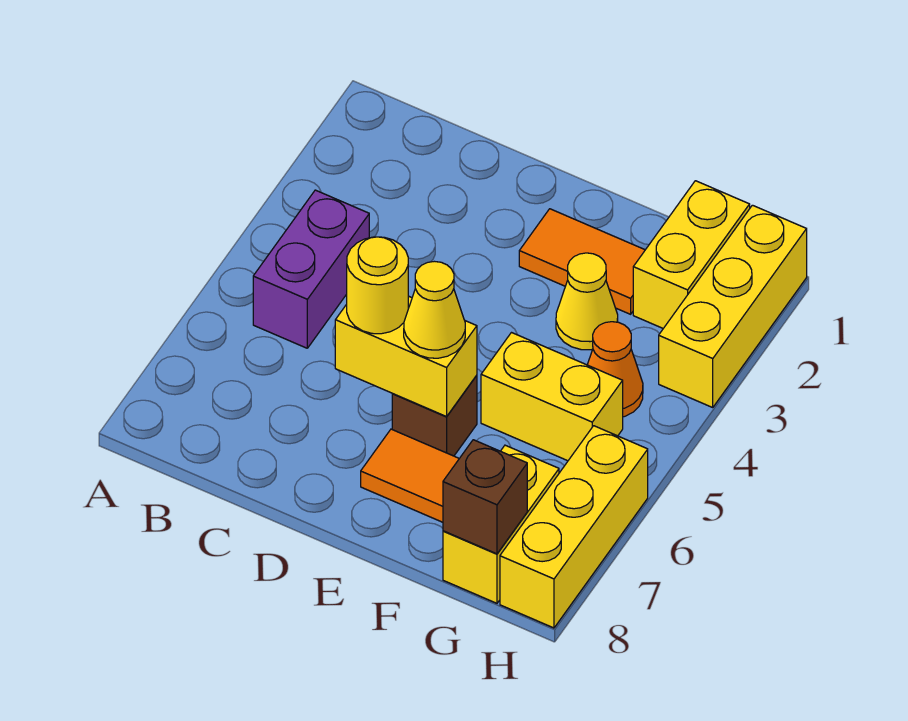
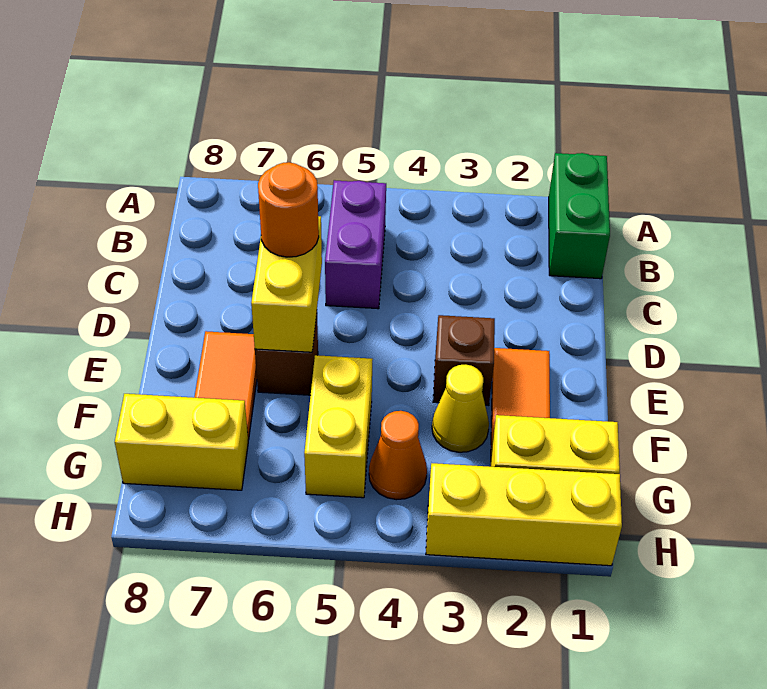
none -> green brick A1:B1 level 1
purple brick B4:B5 level 1 -> purple brick B5:C5 level 1
yellow round brick D6 level 3 -> orange round brick D6 level 3
yellow cone E6 level 3 -> none
brown brick G8 level 2 -> brown brick E3 level 1
yellow brick H6:H8 level 1 -> none

